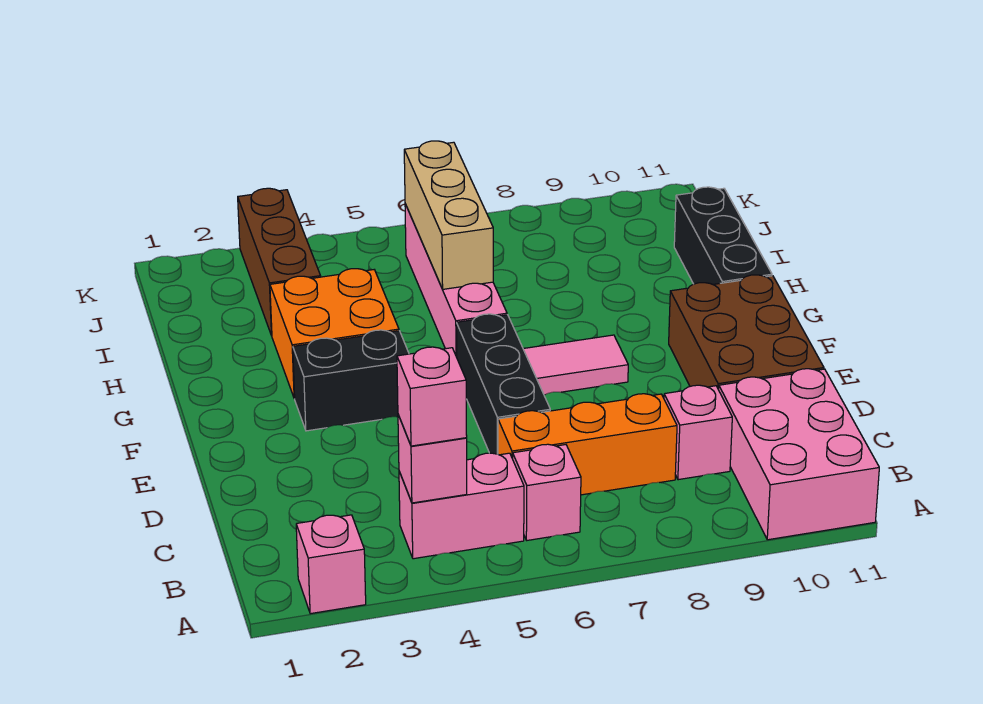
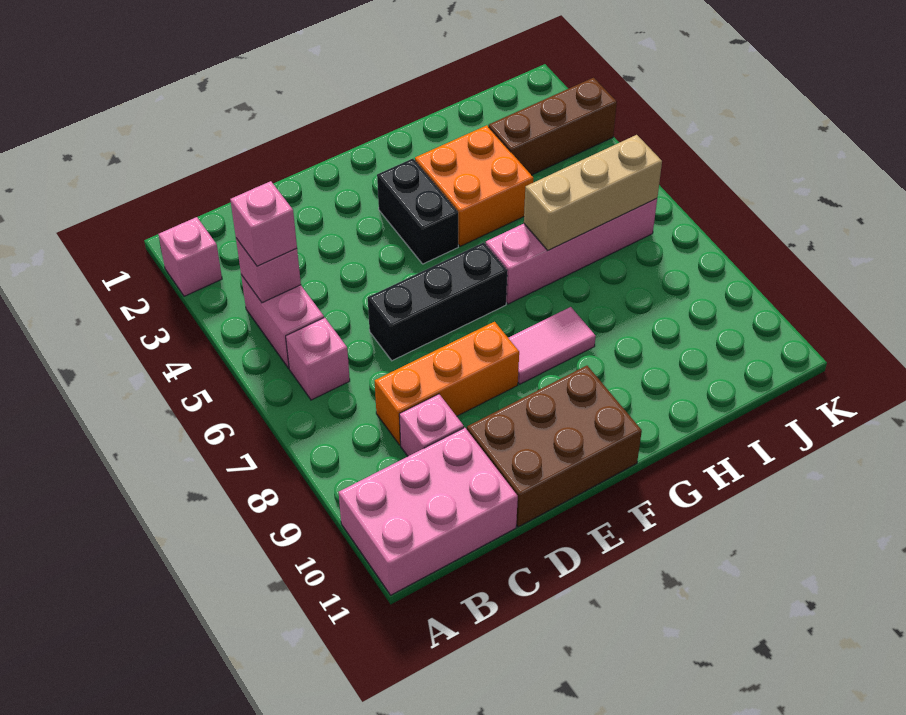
orange brick C6:C8 level 1 -> orange brick C8:E8 level 1
pink tile F7:F8 level 1 -> pink tile F8:G8 level 1
black brick G11:I11 level 1 -> none

